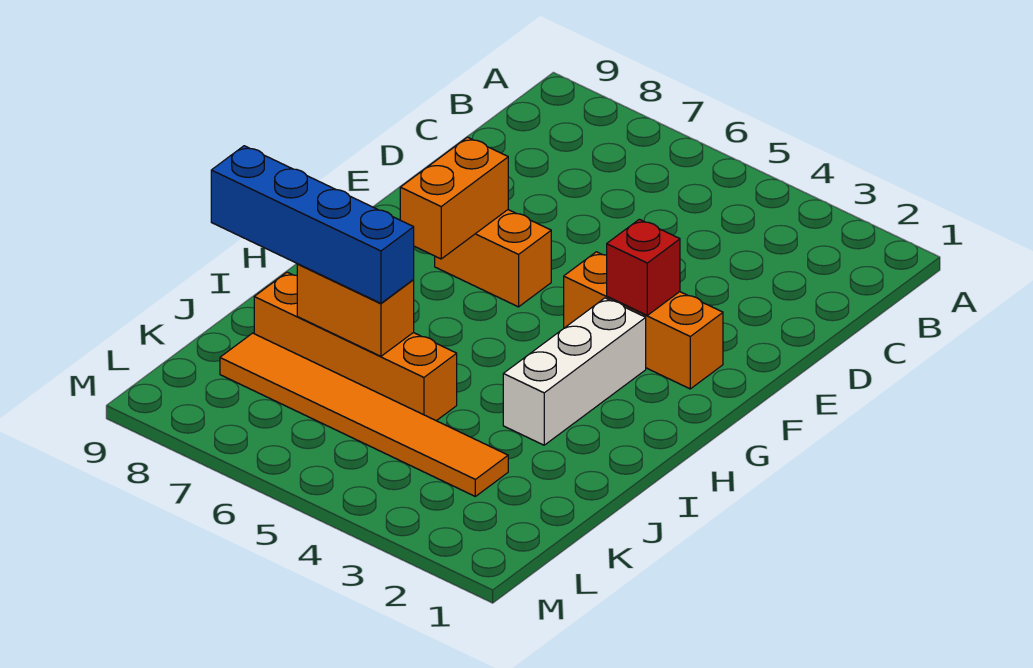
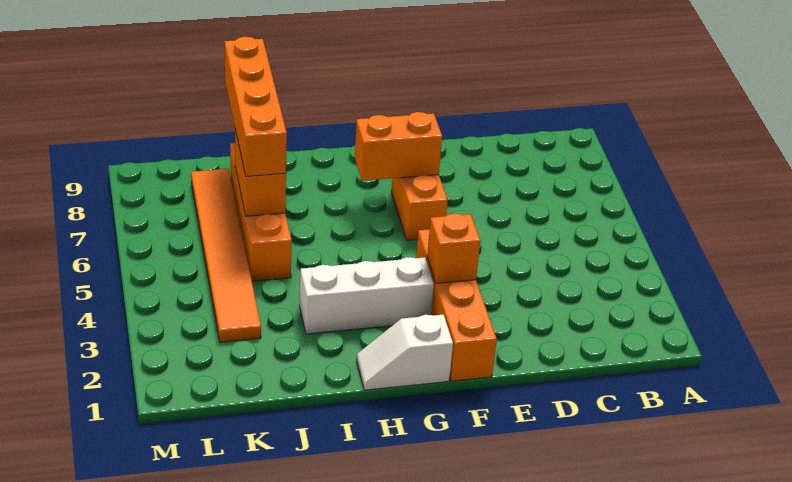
orange brick F2:F4 level 1 -> orange brick F1:F4 level 1
red brick F3 level 2 -> orange brick F3 level 2
none -> white slope G1:H1 level 1 top G
blue brick J6:J9 level 3 -> orange brick J6:J9 level 3

